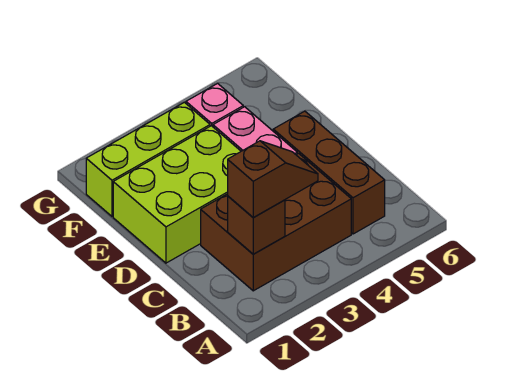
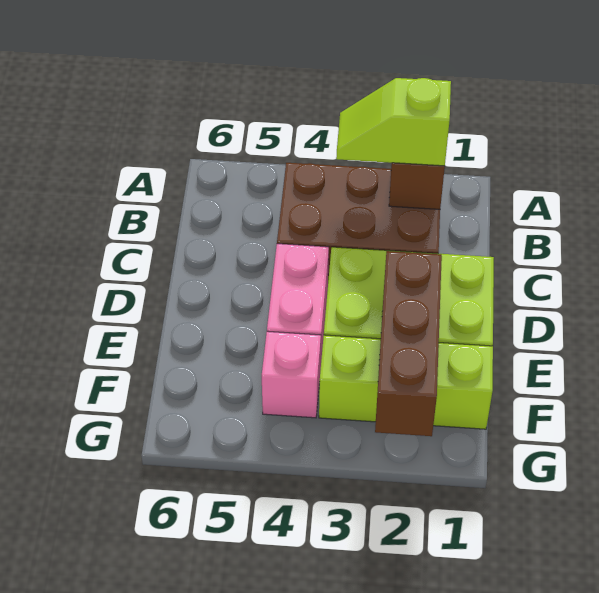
brown slope B2:B3 level 3 top 2 -> lime slope B2:B3 level 3 top 2
brown brick B5:D5 level 1 -> brown brick E2:G2 level 2

